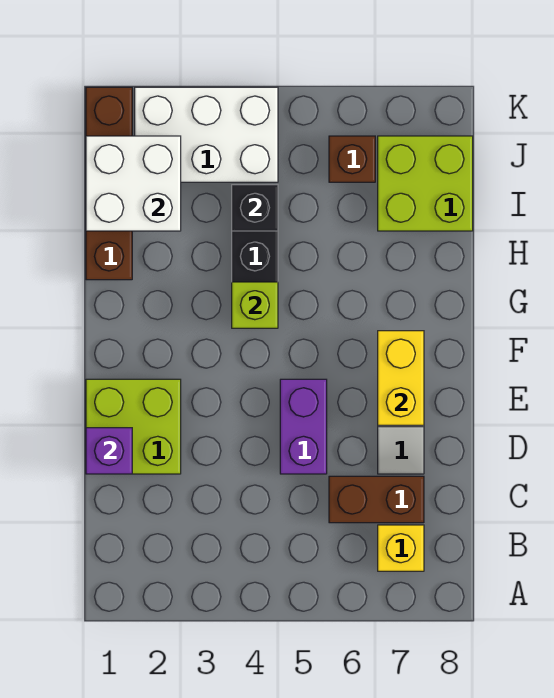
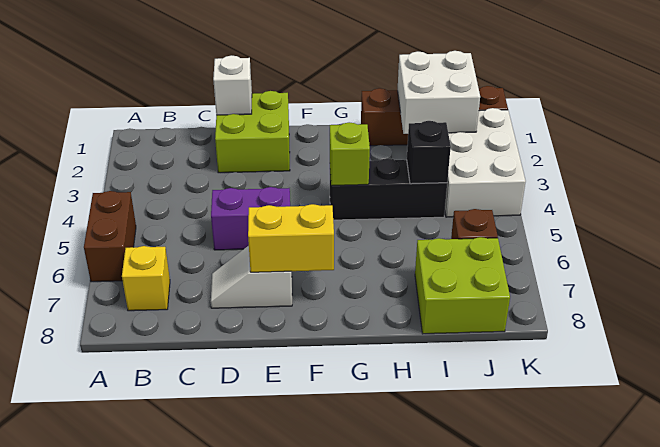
brown brick C6:C7 level 1 -> brown brick A5:A6 level 1
purple brick D1 level 2 -> white brick D1 level 2

